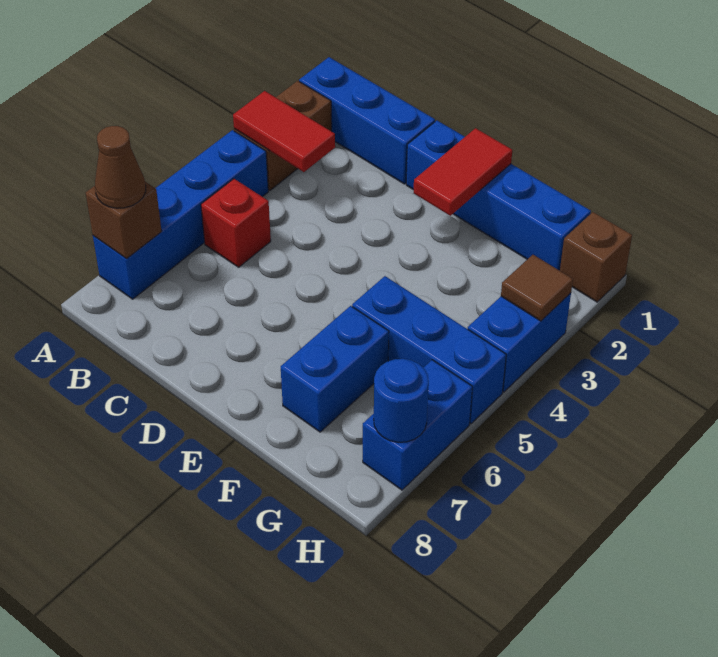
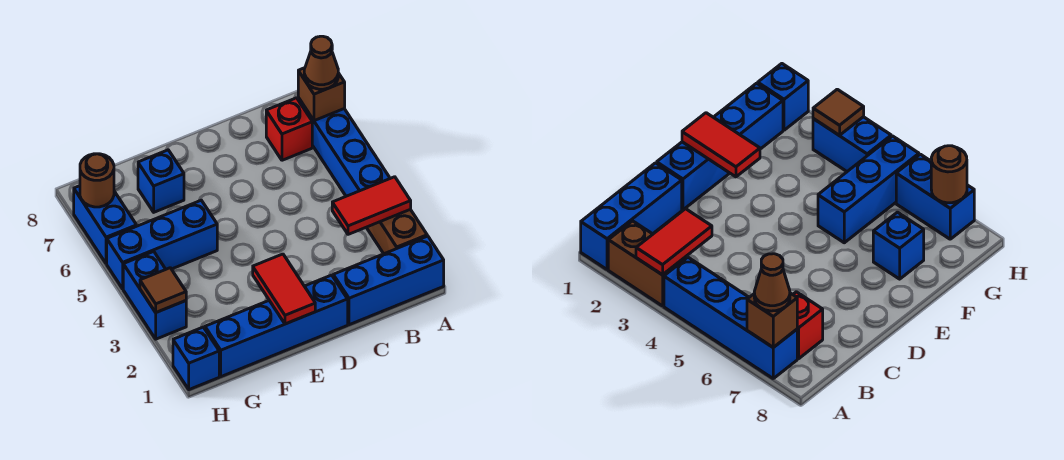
red brick B5 level 1 -> red brick B7 level 1
blue brick F6:F7 level 1 -> blue brick F7 level 1
brown brick H1 level 1 -> blue brick H1 level 1
blue round brick H7 level 2 -> brown round brick H7 level 2

